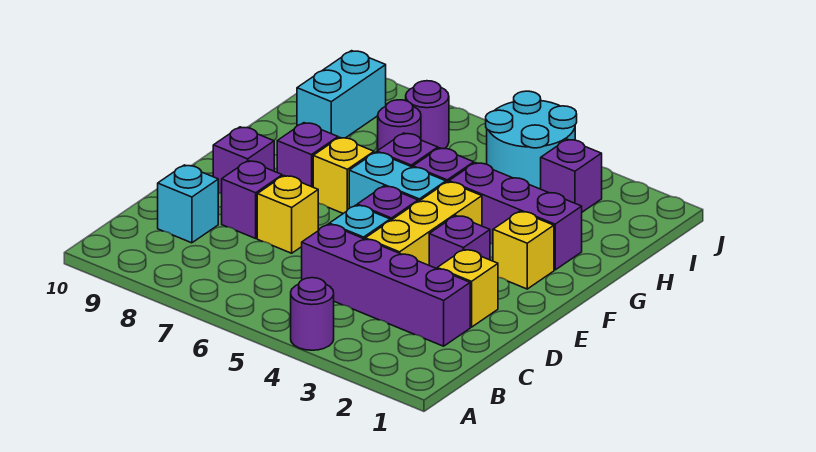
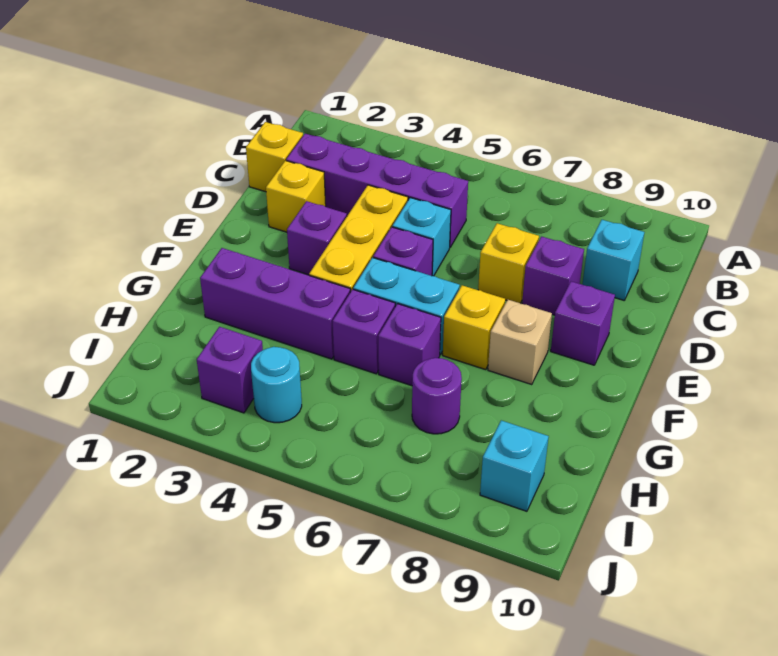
purple round brick A4 level 1 -> none
yellow brick F2 level 1 -> yellow brick C1 level 1
purple brick F8 level 1 -> tan brick F8 level 1
cyan brick H9:I9 level 1 -> cyan brick I9 level 1
cyan round brick I4:J5 level 1 -> cyan round brick I4 level 1
purple round brick I7 level 1 -> none

